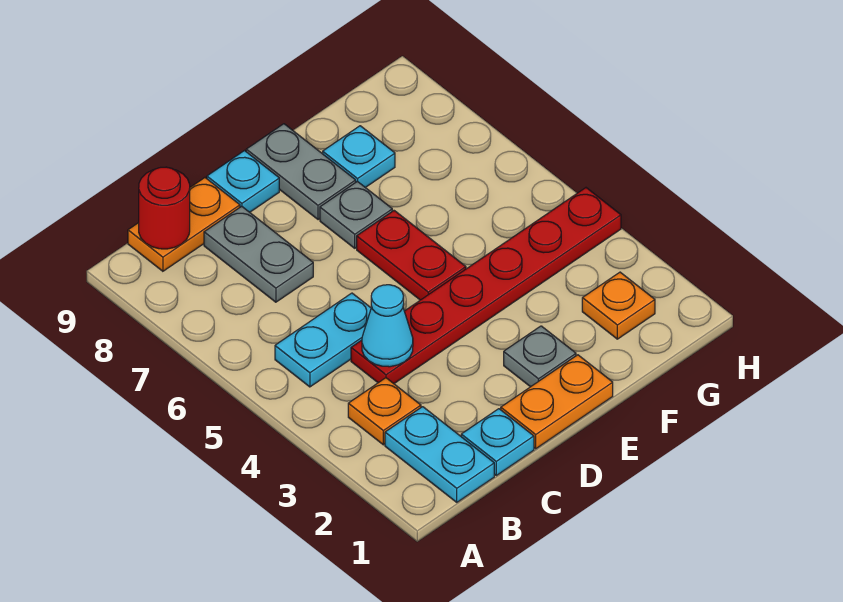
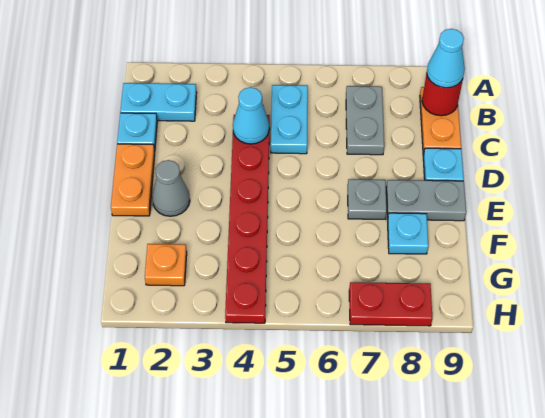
orange plate B3 level 1 -> none
none -> cyan cone B9 level 3
grey plate C7:C8 level 1 -> grey plate B7:C7 level 1
grey plate E2 level 1 -> grey cone E2 level 1
red plate E5:E6 level 1 -> red plate H7:H8 level 1

